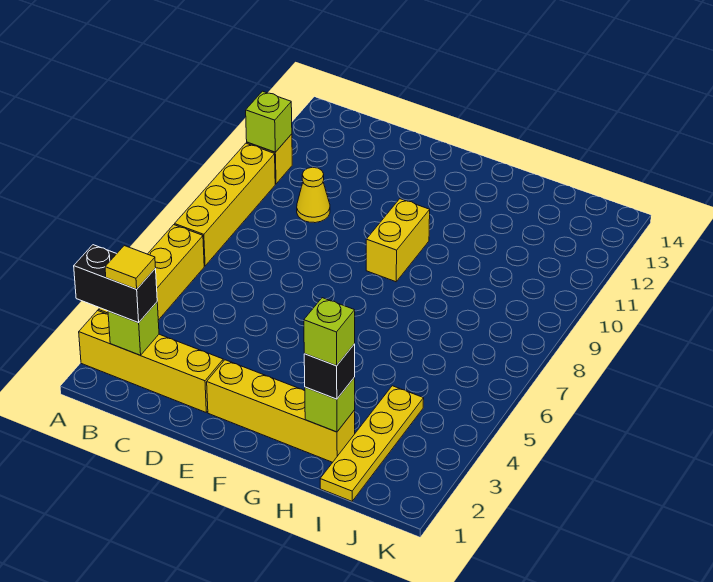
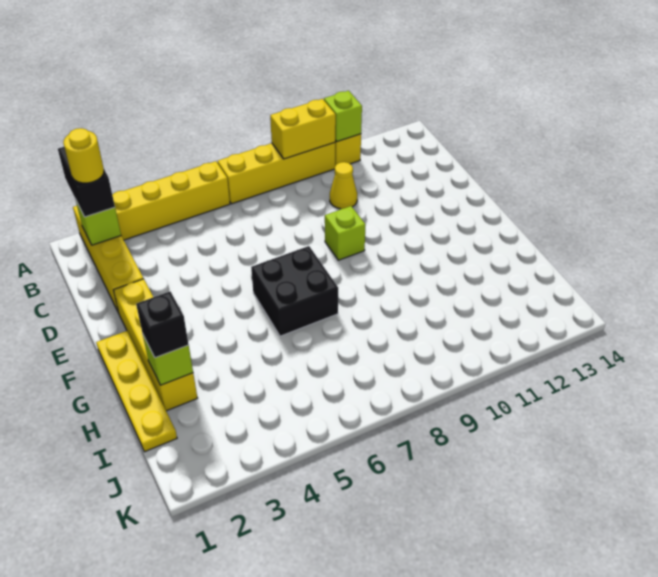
yellow tile B2 level 4 -> yellow round brick B2 level 4
none -> black brick F6:G7 level 1
yellow brick F9:F10 level 1 -> yellow brick A9:A10 level 2
lime brick H2 level 4 -> lime brick E9 level 1
yellow plate I1:I4 level 1 -> yellow plate F1:I1 level 1

